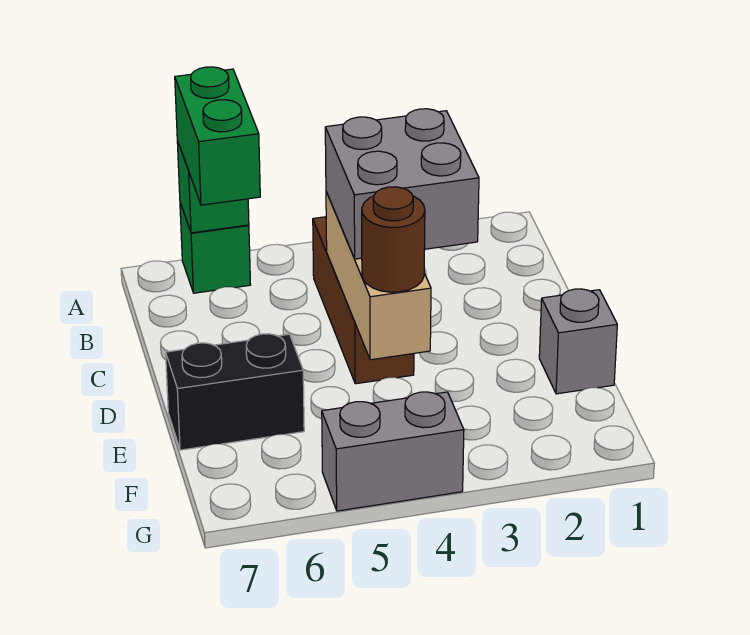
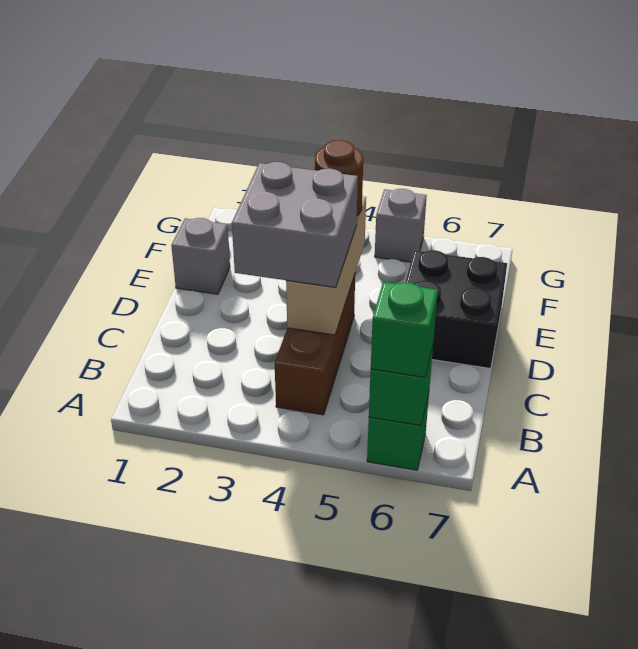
green brick A6:B6 level 3 -> green brick A6 level 3
black brick E6:E7 level 1 -> black brick D6:E7 level 1
grey brick G4:G5 level 1 -> grey brick G5 level 1

